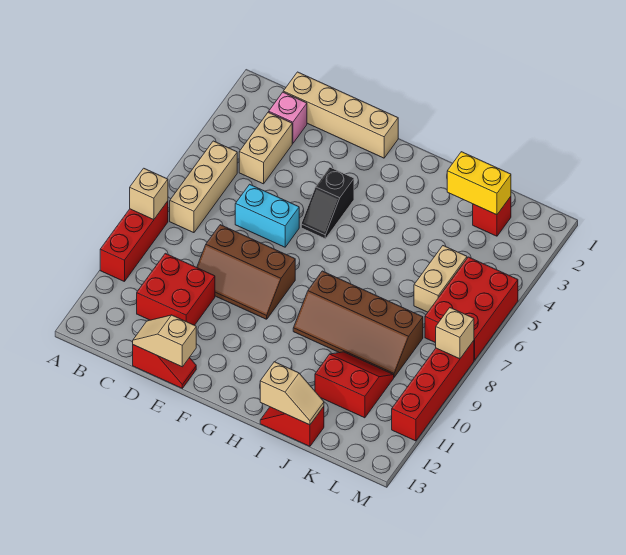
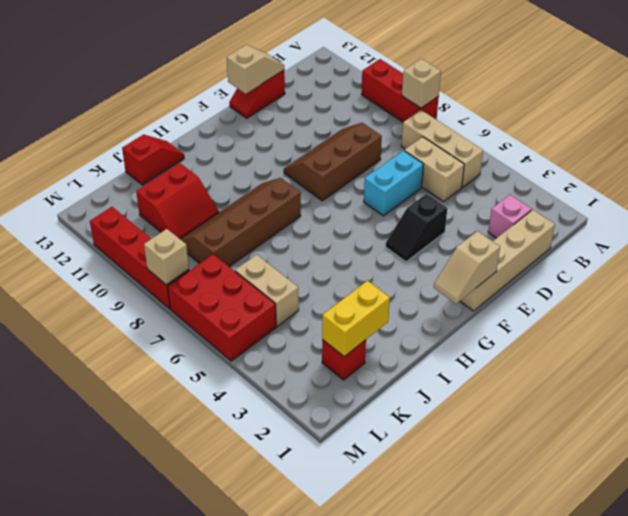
tan brick C3:C4 level 1 -> tan brick C5:C6 level 1
red brick C10:D11 level 1 -> none
black slope F4:F5 level 1 top 4 -> black slope E4:F4 level 1 top E
tan slope I13:J13 level 2 top I -> tan slope F1:G1 level 2 top F

